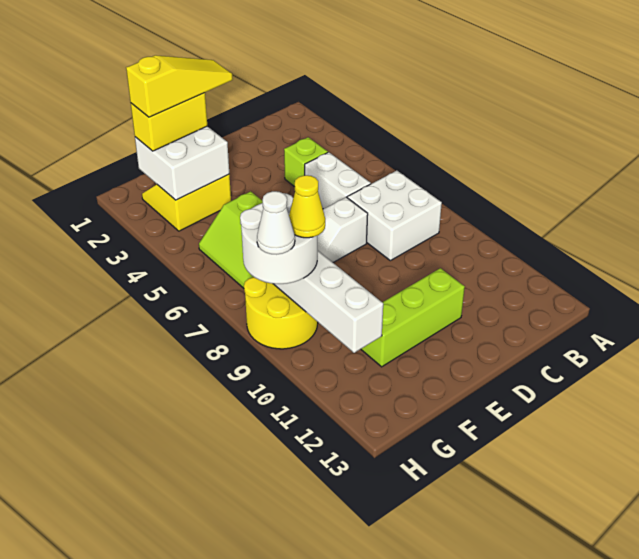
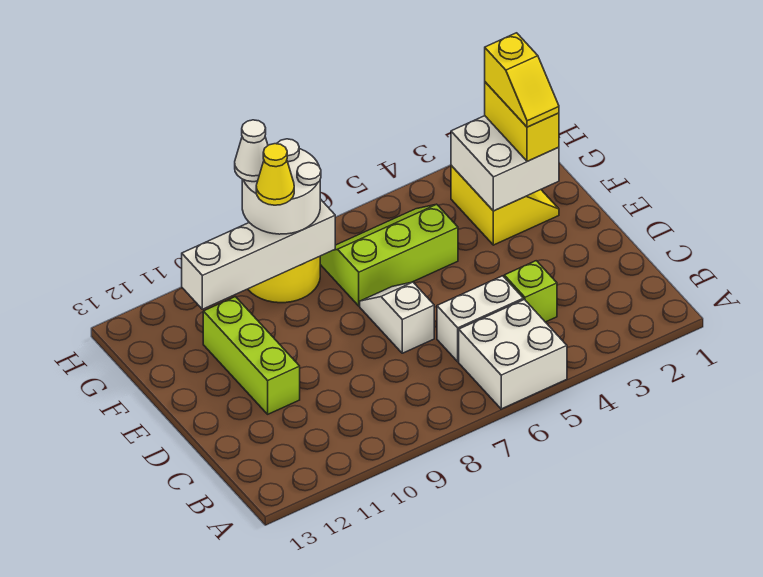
white brick B7:C8 level 1 -> white brick A5:B6 level 1
yellow slope E2:G2 level 4 top G -> yellow slope F2:G2 level 4 top G

